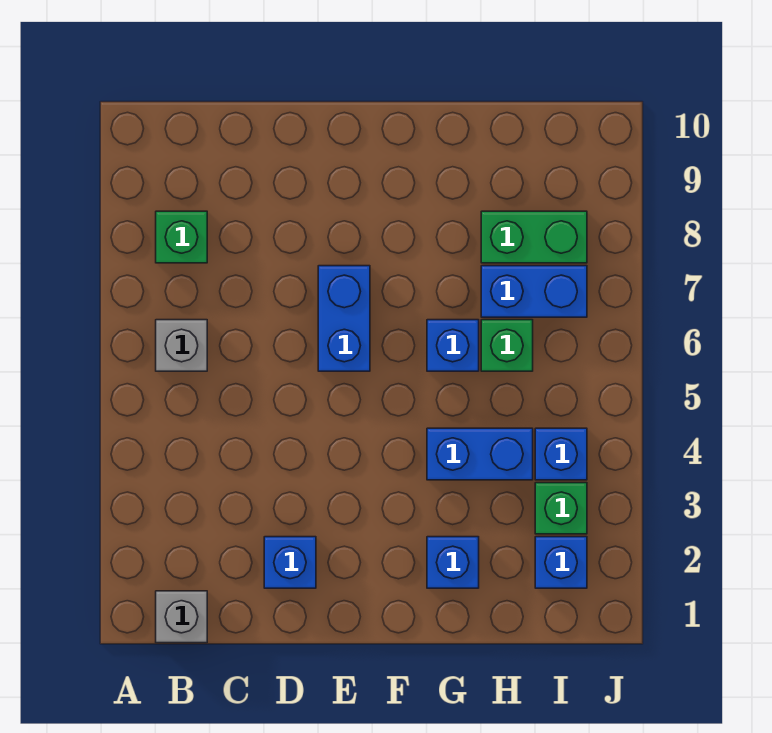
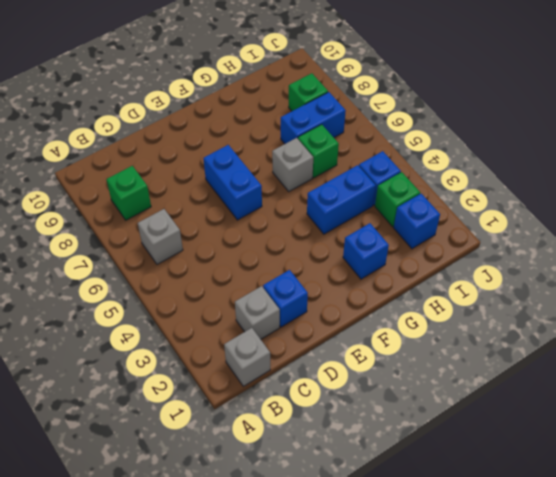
none -> grey brick C2 level 1
blue brick G6 level 1 -> grey brick G6 level 1
green brick H8:I8 level 1 -> green brick I8 level 1

